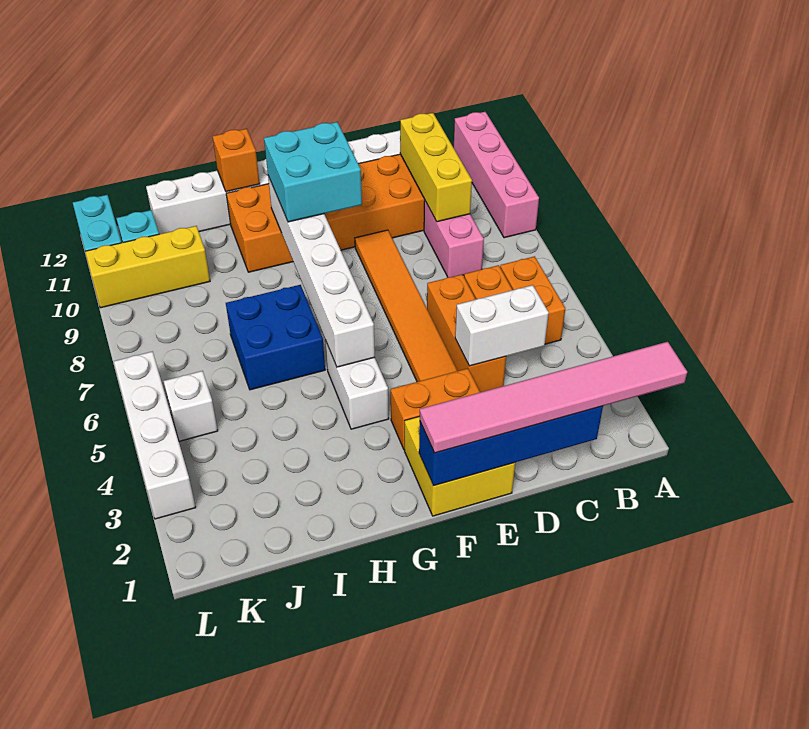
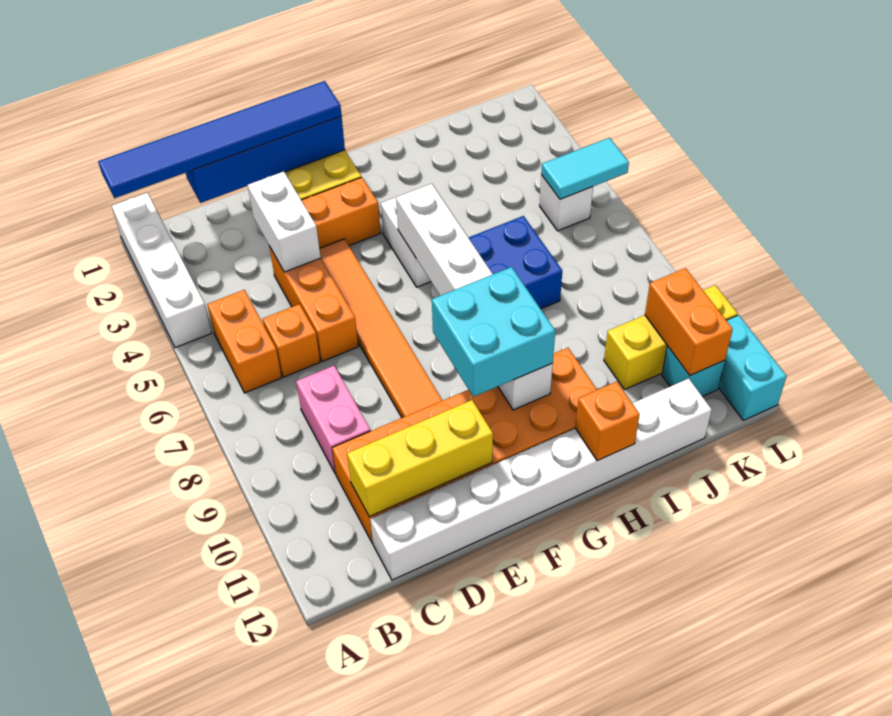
pink tile A1:F1 level 3 -> blue tile A1:F1 level 3
pink brick A9:A12 level 1 -> none
white brick C4:D4 level 2 -> white brick D3:D4 level 2
yellow brick C9:C11 level 2 -> yellow brick C11:E11 level 2
none -> cyan tile K5:L5 level 2
none -> orange brick K10:K11 level 2
white brick L3:L6 level 1 -> white brick A1:A4 level 1

